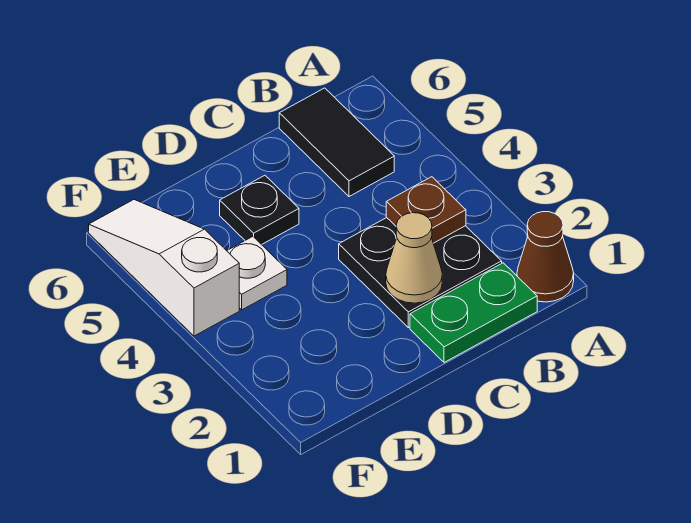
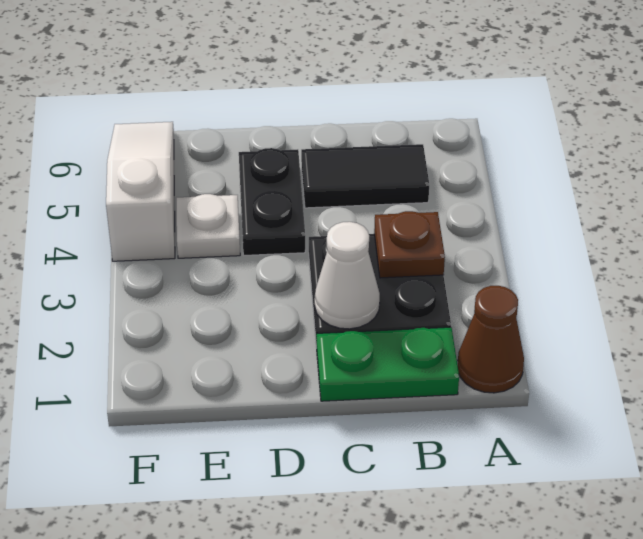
black tile B5:B6 level 1 -> black tile B5:C5 level 1
tan cone C2 level 2 -> white cone C2 level 2
black plate D5 level 1 -> black plate D4:D5 level 1

